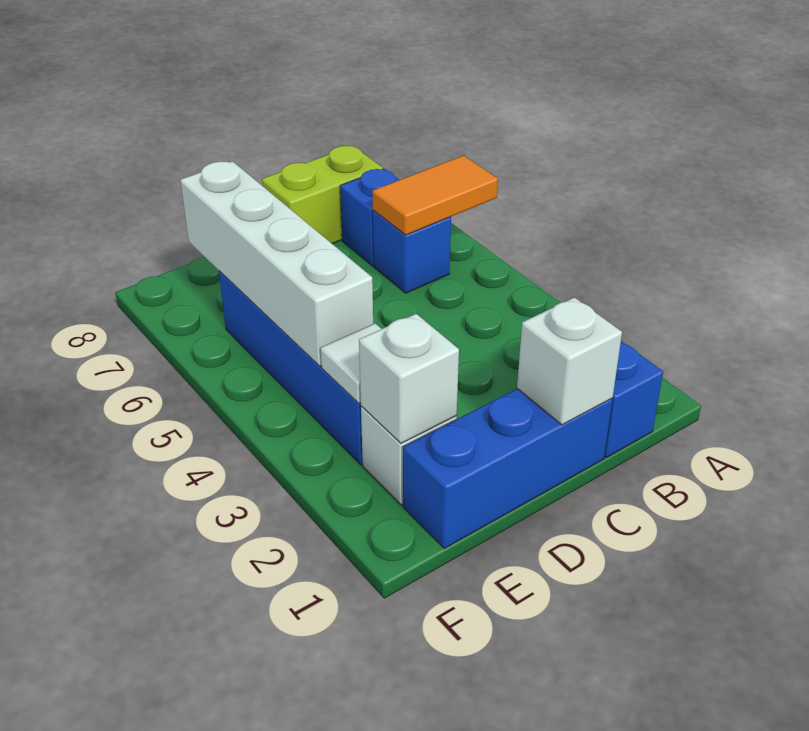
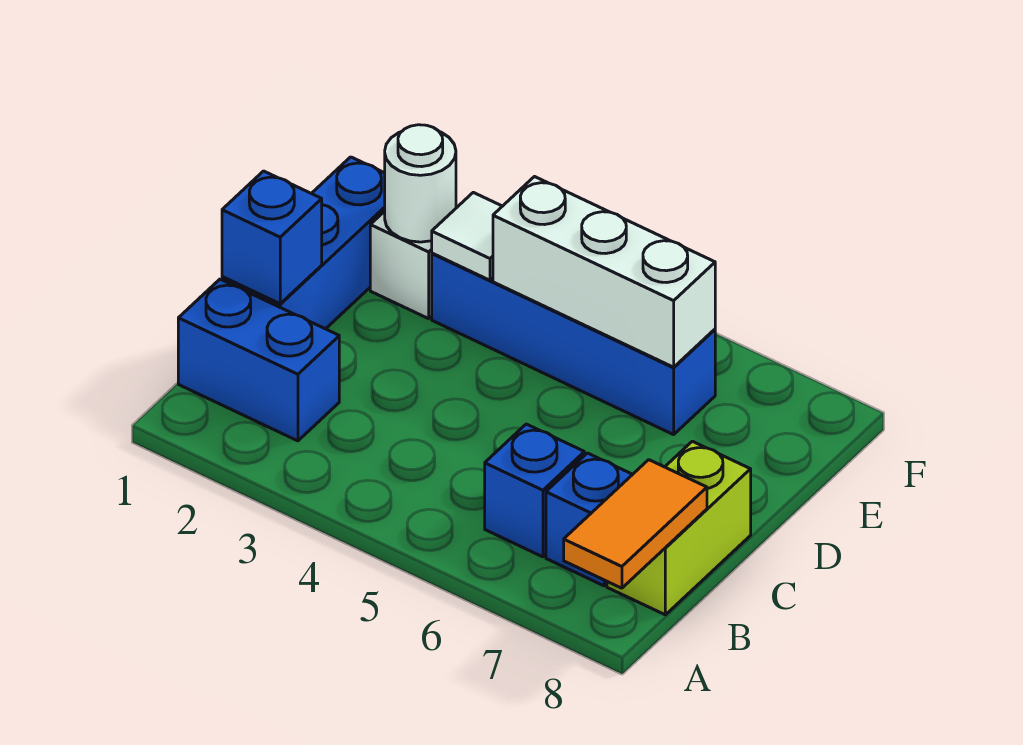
orange tile A6:B6 level 2 -> orange tile A8:B8 level 2
white brick C1 level 2 -> blue brick C1 level 2
white brick E2 level 2 -> white round brick E2 level 2
white brick E4:E7 level 2 -> white brick E4:E6 level 2

